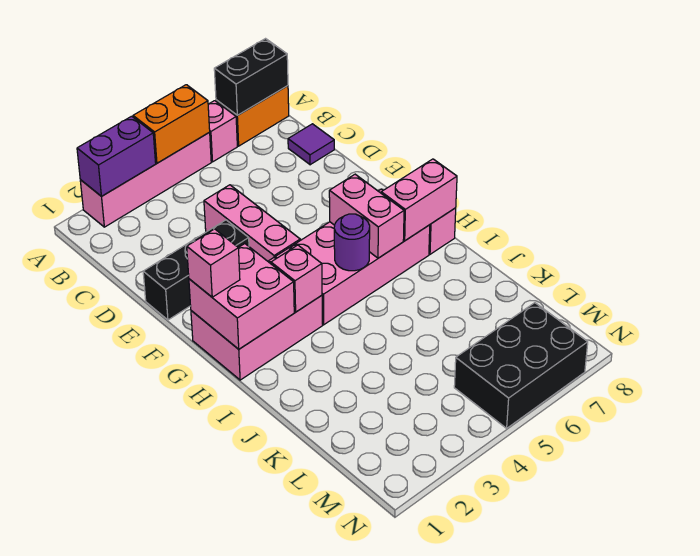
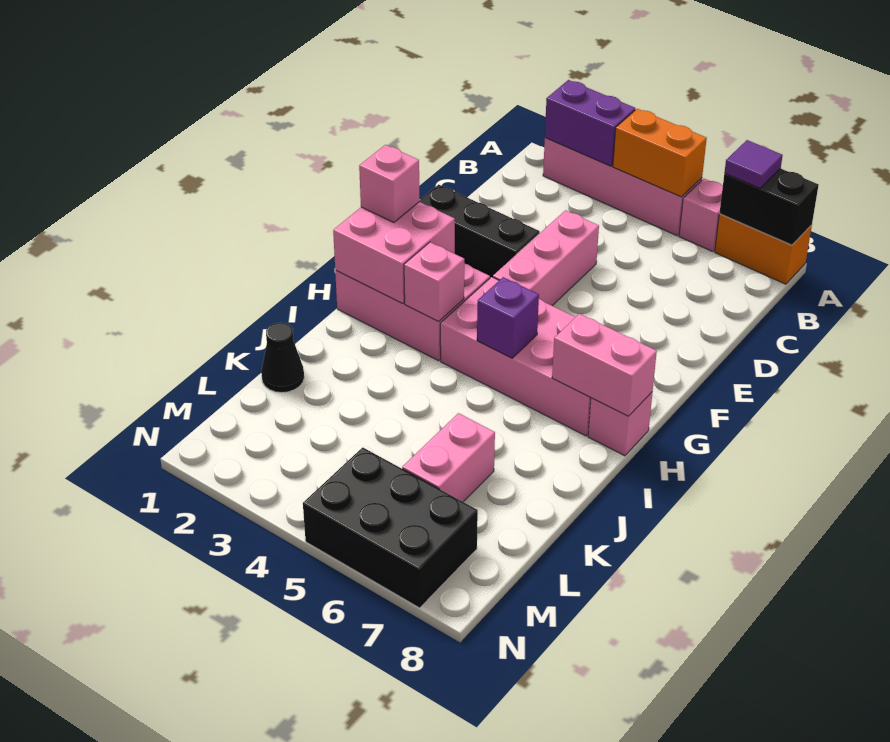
purple tile C8 level 1 -> purple tile A7 level 3
pink brick G6:H6 level 2 -> pink brick K6:L6 level 1
purple round brick H5 level 2 -> purple brick H5 level 2
none -> black cone K1 level 1

